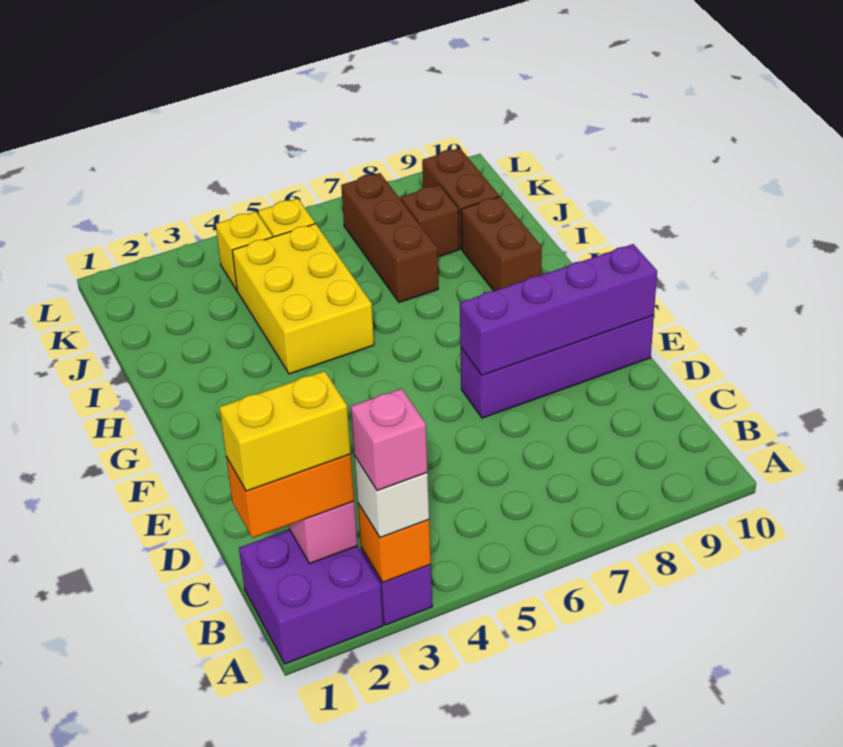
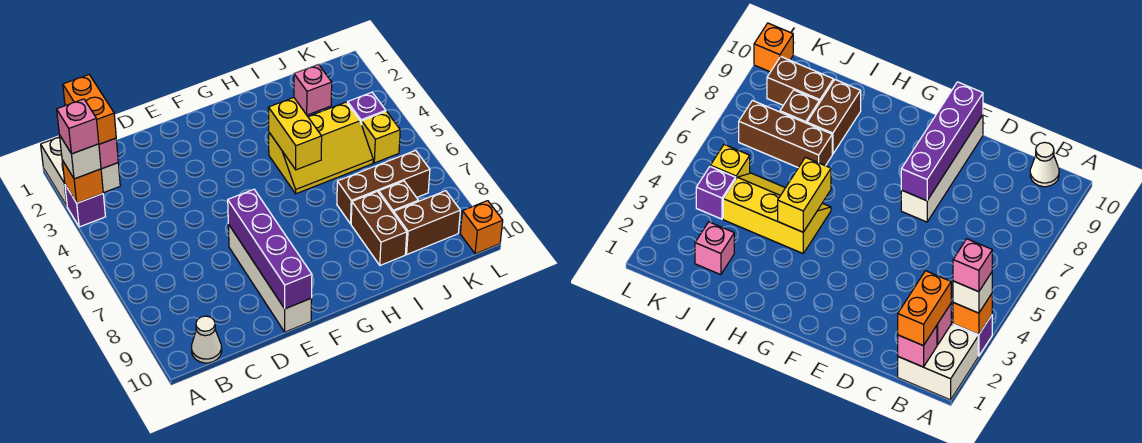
purple brick A1:B2 level 1 -> white brick A1:B2 level 1
none -> pink brick B1 level 2
yellow brick B1:B2 level 4 -> yellow brick H4:H5 level 2
none -> white cone B10 level 1
purple brick E7:E10 level 1 -> white brick E7:E10 level 1
yellow brick H4:J5 level 1 -> yellow slope H4:J5 level 1 top 4
brown brick H9:I9 level 1 -> brown brick I8:I9 level 1
none -> pink brick J2 level 1
yellow brick K4 level 1 -> purple brick K4 level 1
none -> orange brick L10 level 1

